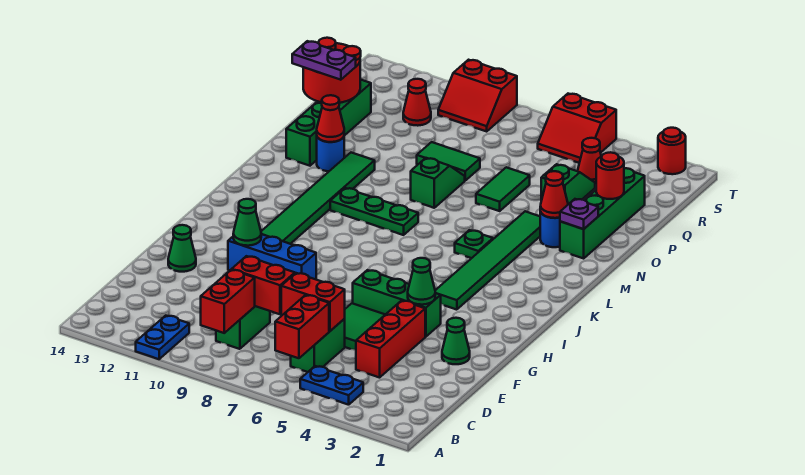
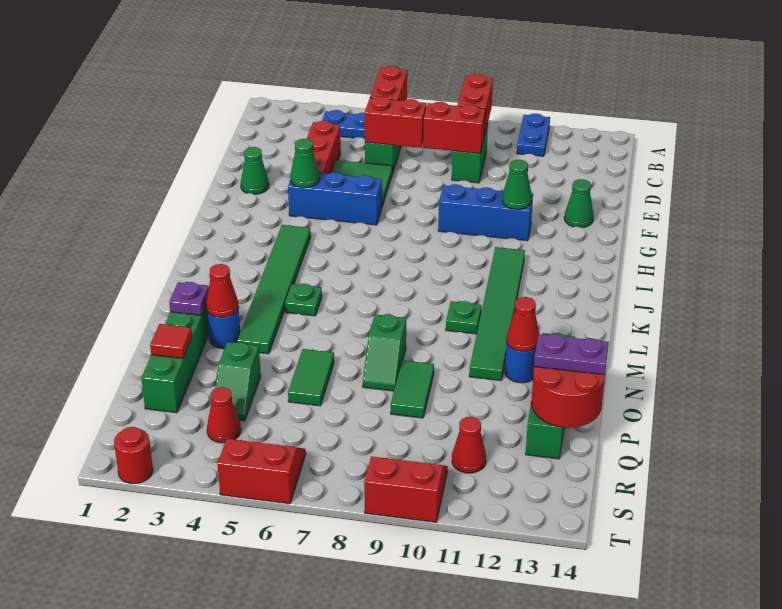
green brick G4:G6 level 1 -> blue brick G4:G6 level 1
green plate L8:L10 level 1 -> green plate L10 level 1
red round brick P2 level 2 -> red tile P2 level 2
green tile P8:P9 level 1 -> green tile O9:P9 level 1

